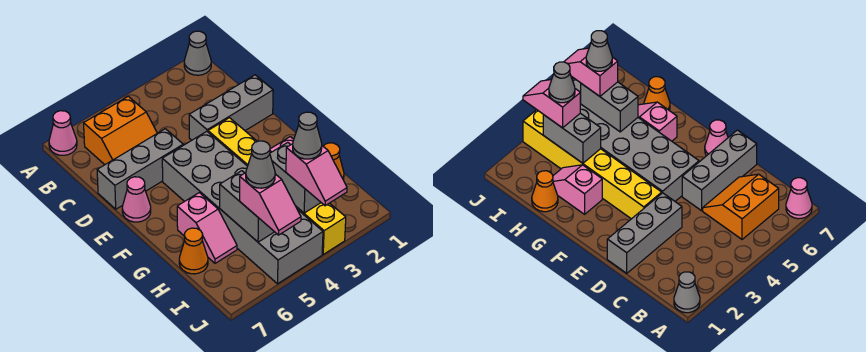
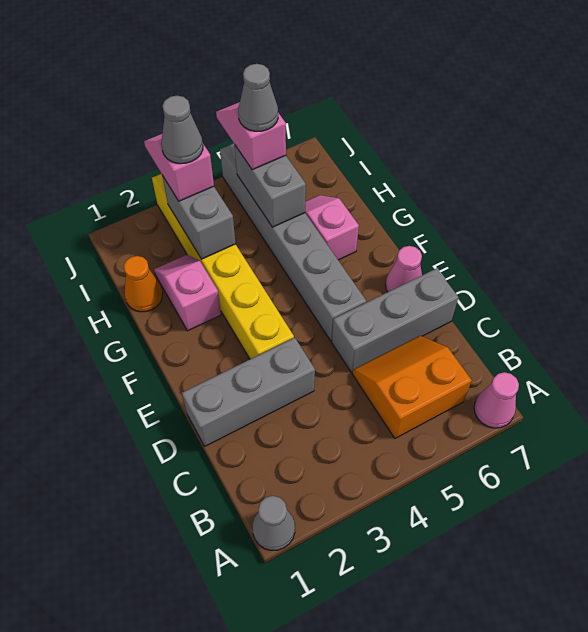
grey brick E4:J5 level 1 -> grey brick E5:J5 level 1
orange cone H7 level 1 -> none

